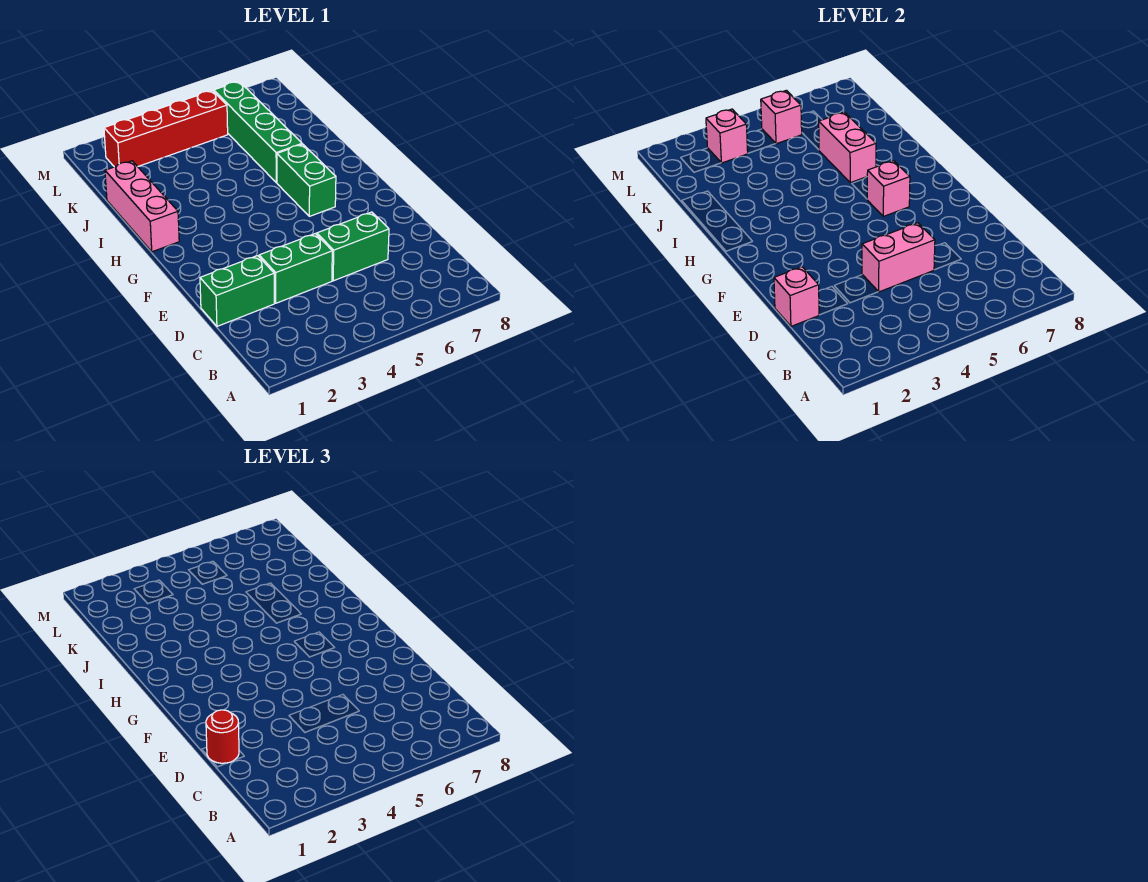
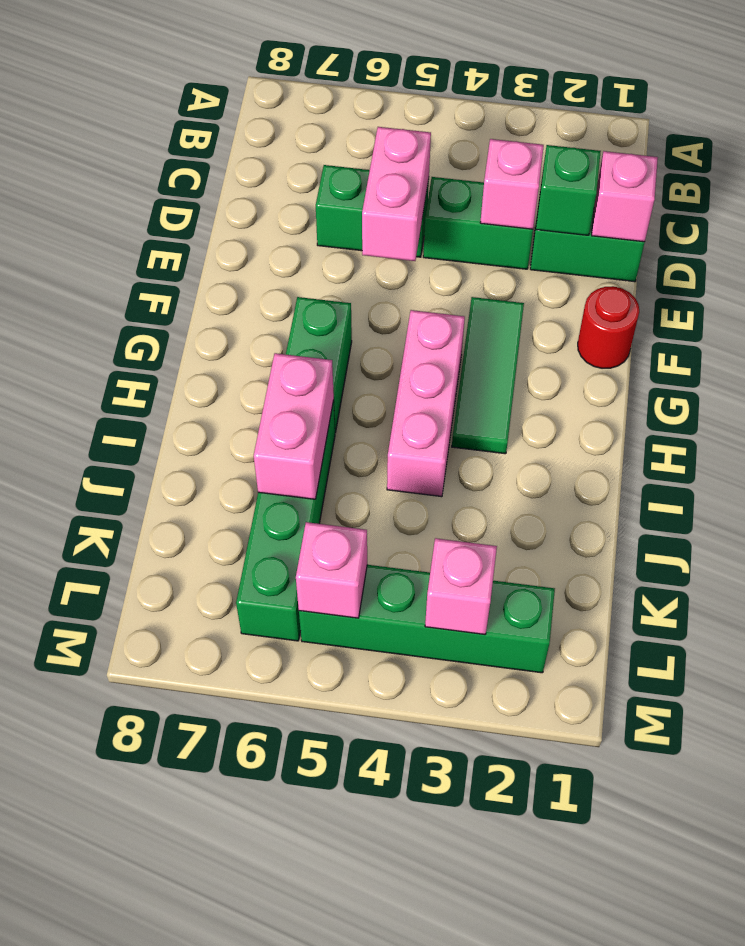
red round brick D1 level 3 -> red round brick F1 level 1
none -> green brick D2 level 2
pink brick D4:D5 level 2 -> pink brick D5:E5 level 2
none -> green tile F3:H3 level 1
pink brick G6 level 2 -> pink brick D3 level 2
pink brick H1:J1 level 1 -> pink brick G4:I4 level 1
red brick L2:L5 level 1 -> green brick L2:L5 level 1

